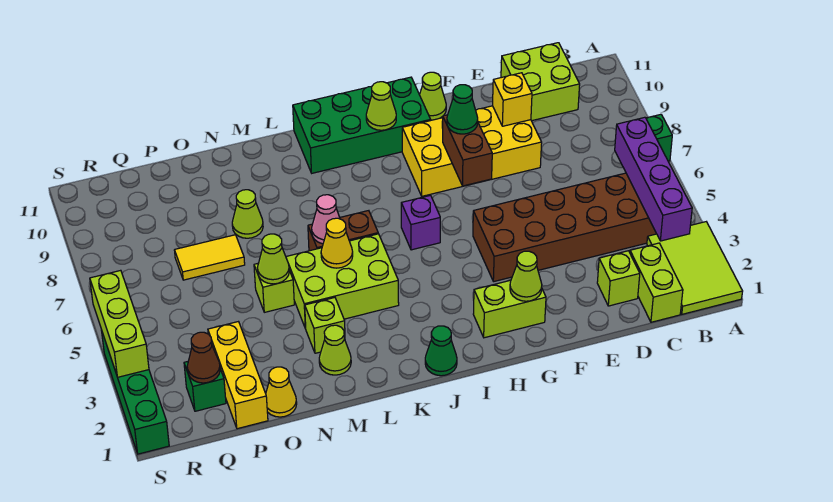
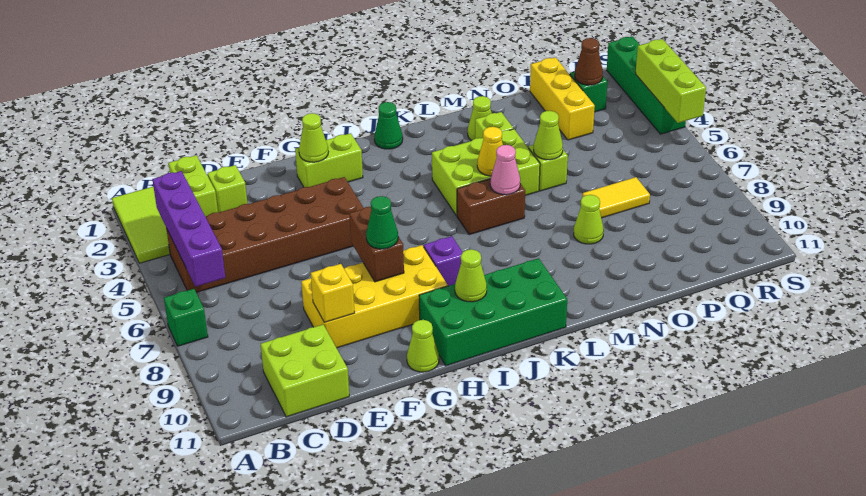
purple brick I6 level 1 -> purple brick I8 level 1
yellow cone O1 level 1 -> none

